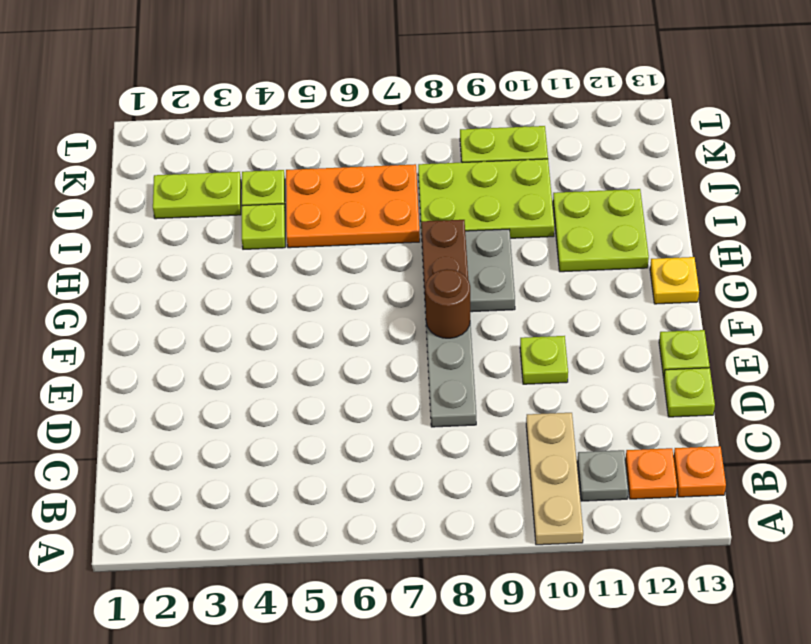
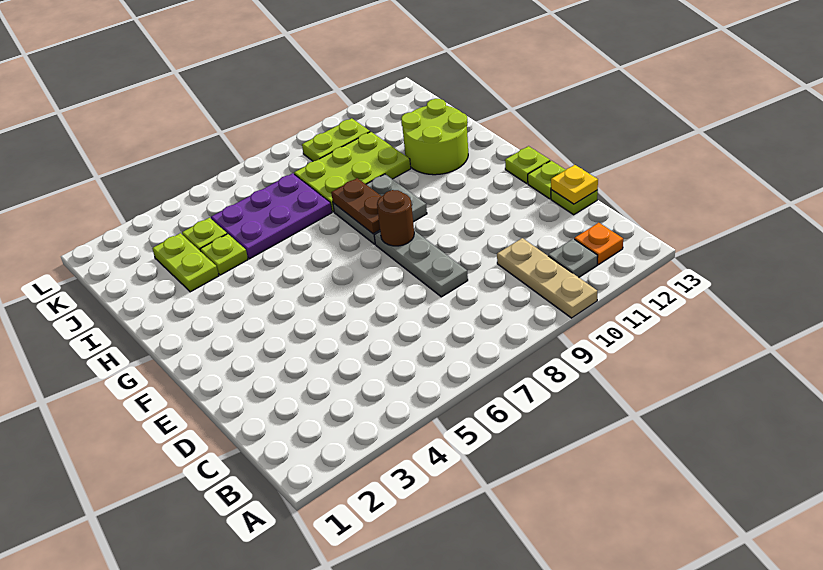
orange plate B13 level 1 -> none
lime plate E10 level 1 -> lime plate F13 level 1
yellow plate G13 level 1 -> yellow plate D13 level 2
lime plate H11:I12 level 1 -> lime round brick H11:I12 level 1
orange plate I5:J7 level 1 -> purple plate I5:J7 level 1
lime plate J2:J3 level 1 -> lime plate I3:J3 level 1

